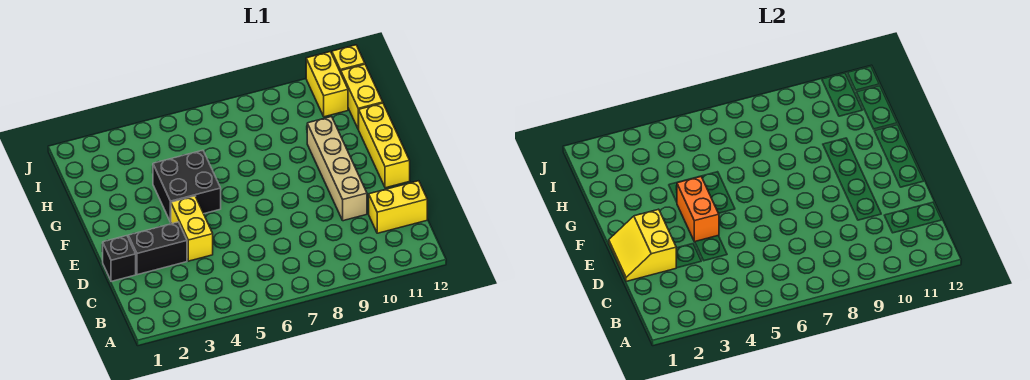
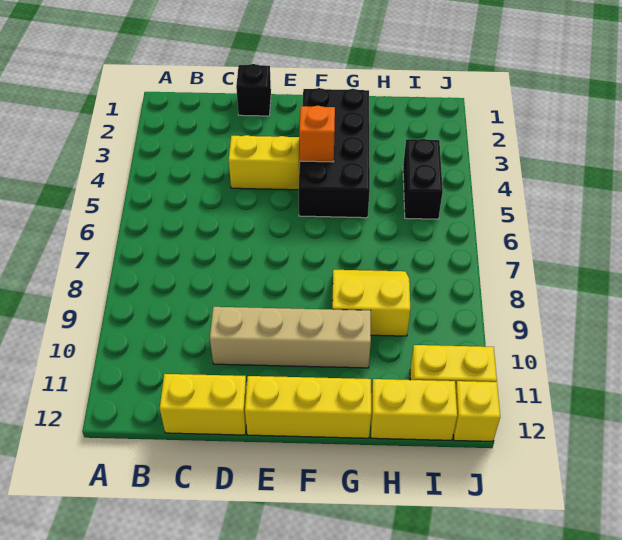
yellow brick C11:C12 level 1 -> yellow brick C12:D12 level 1
yellow slope D1:E2 level 2 top 2 -> yellow slope G8:H9 level 1 top 9
black brick D2:D3 level 1 -> black brick I4:I5 level 1
orange brick E4:F4 level 2 -> orange brick F4 level 2
black brick F4:G5 level 1 -> black brick F2:G5 level 1

